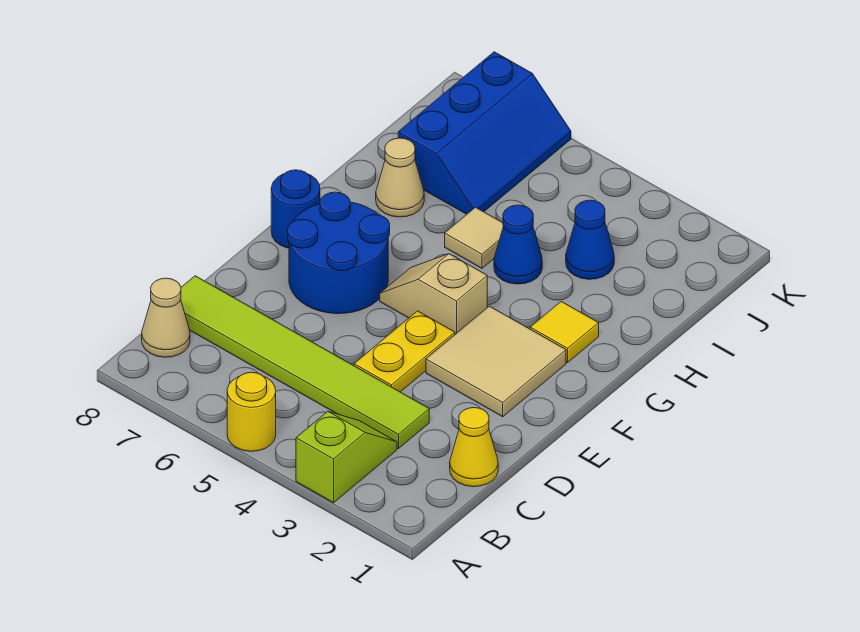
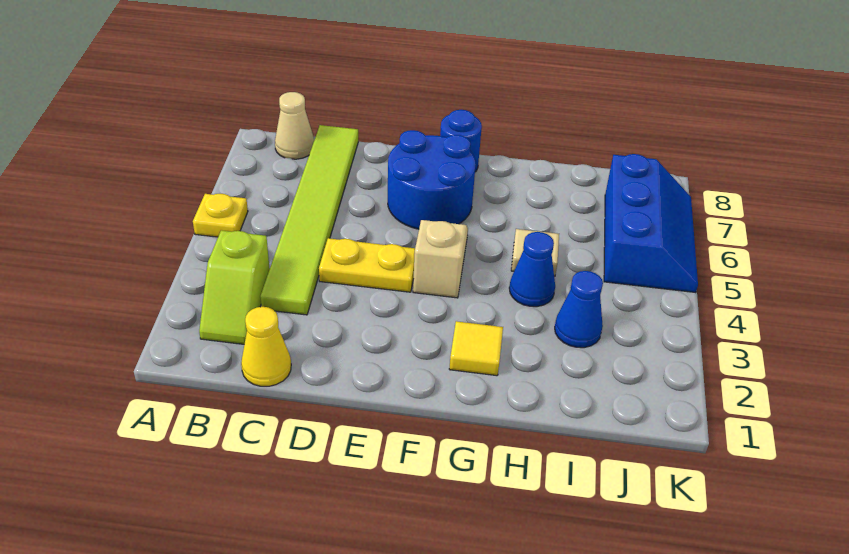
lime slope A3:B3 level 1 top A -> lime slope B2:B3 level 1 top 3
yellow round brick A5 level 1 -> yellow plate A5 level 1
tan tile E2:F3 level 1 -> none
tan cone H7 level 1 -> none
blue slope I6:K7 level 1 top 7 -> blue slope J5:K7 level 1 top J

